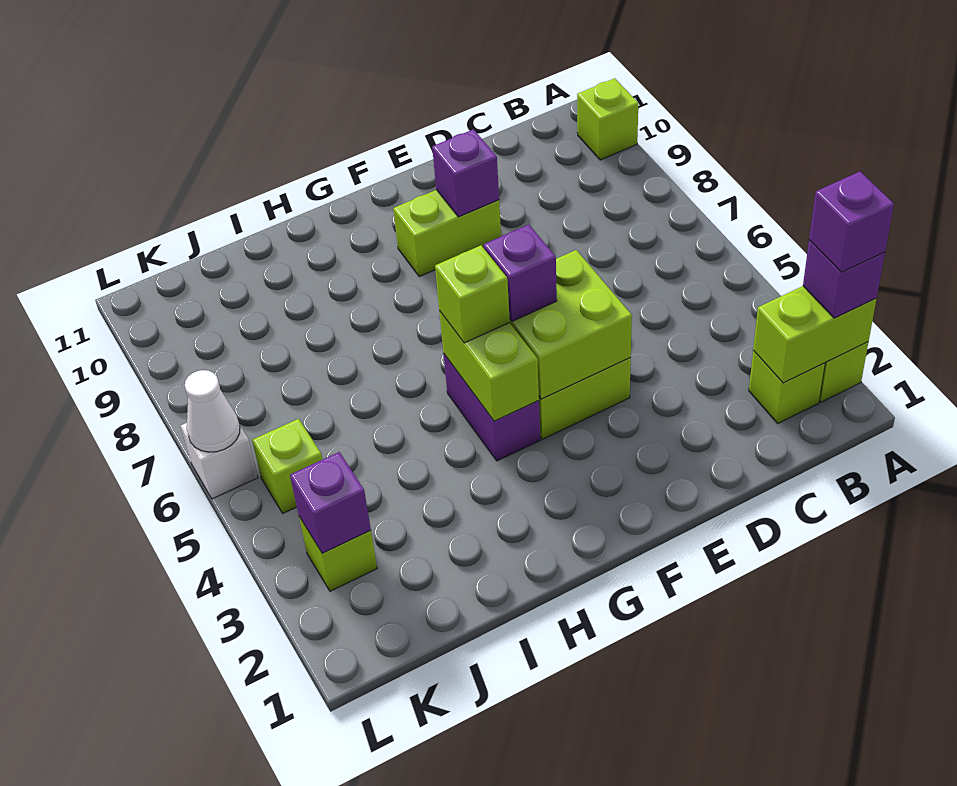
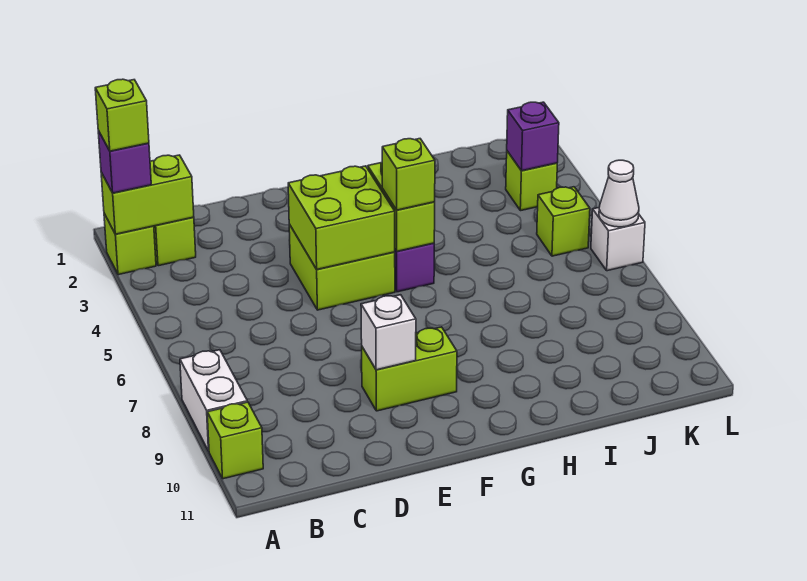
purple brick A2 level 4 -> lime brick A2 level 4
none -> white brick A8:A9 level 1
purple brick E9 level 2 -> white brick E9 level 2
purple brick F5 level 3 -> none

